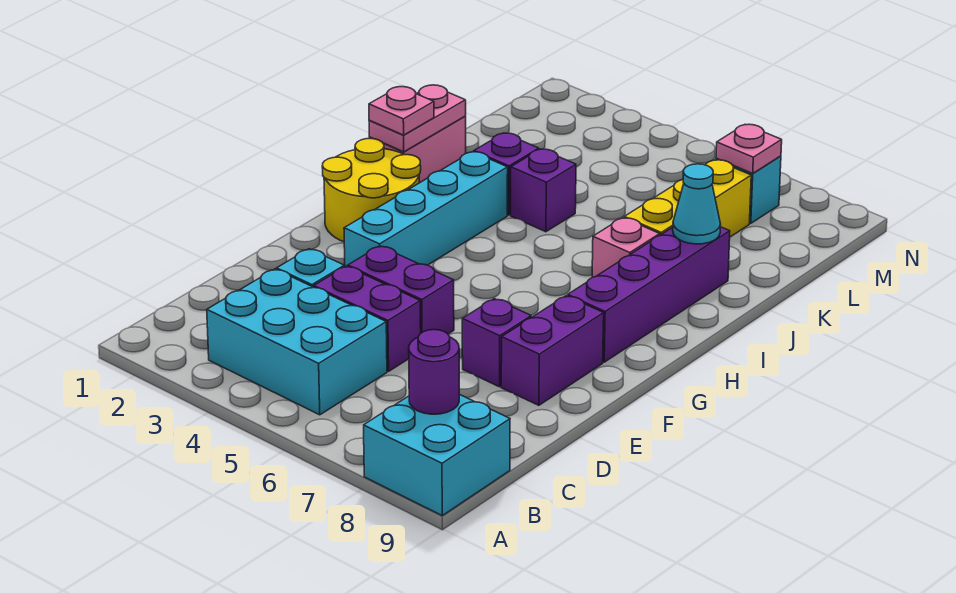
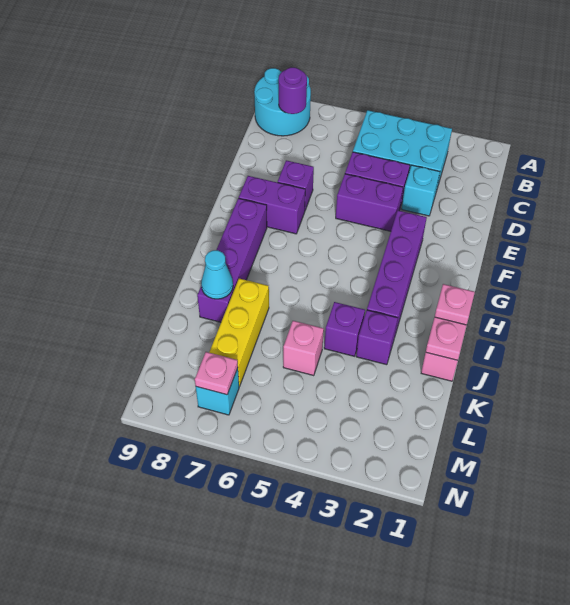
cyan brick A8:B9 level 1 -> cyan round brick A8:B9 level 1
purple brick E8:F8 level 1 -> purple brick F7:F8 level 1
cyan brick F3:I3 level 1 -> purple brick F3:I3 level 1
yellow round brick G1:H2 level 1 -> none
pink brick I7 level 1 -> pink brick K5 level 1

